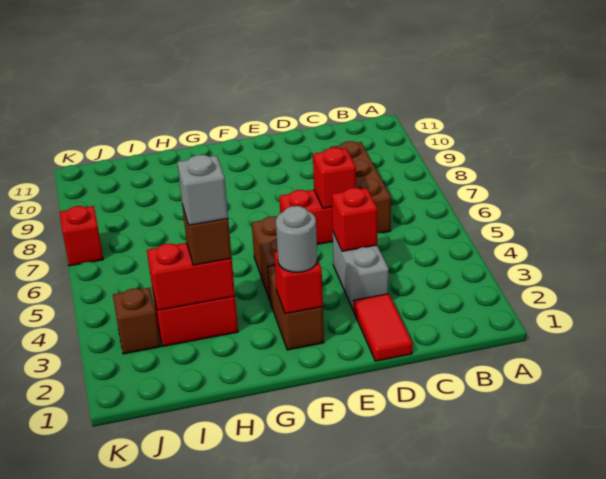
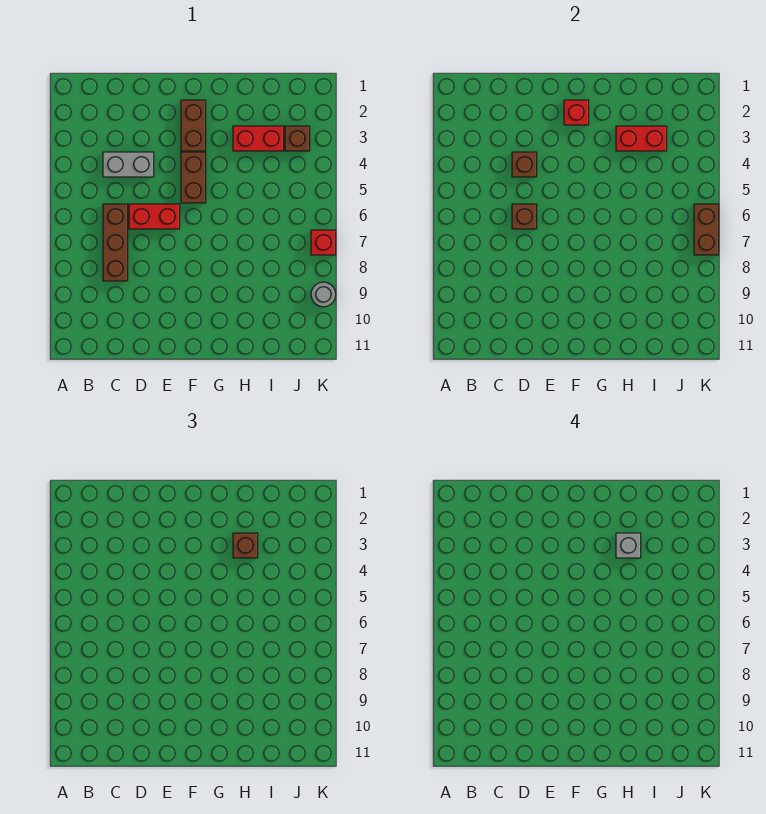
red tile D1:D2 level 1 -> none
grey brick D3:D4 level 1 -> grey brick C4:D4 level 1
red brick D4 level 2 -> brown brick D4 level 2
red brick D6 level 2 -> brown brick D6 level 2
grey round brick F2 level 3 -> grey round brick K9 level 1
none -> brown brick K6:K7 level 2

